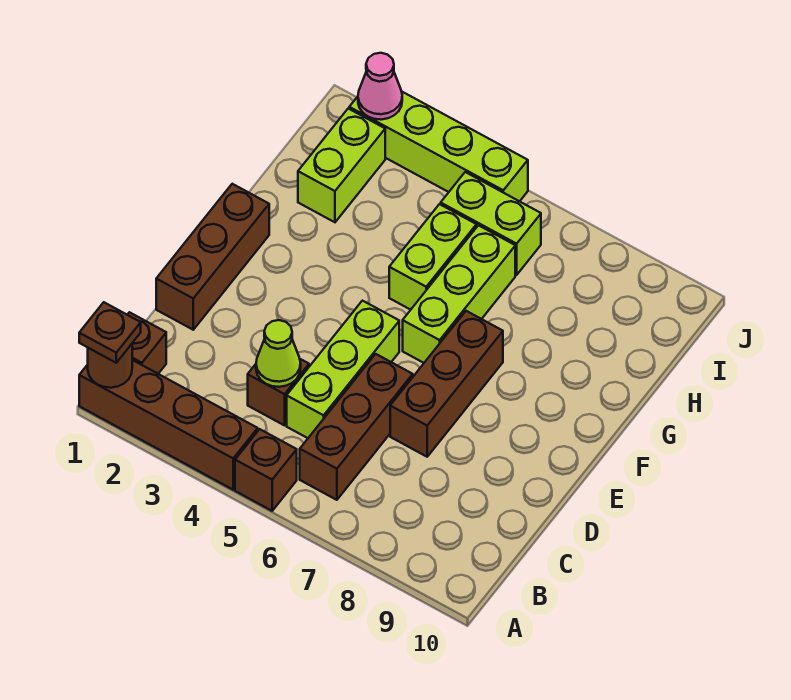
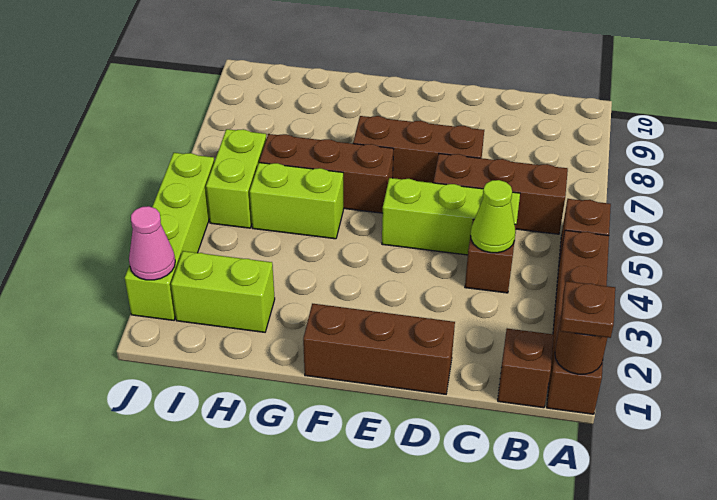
lime brick F6:H6 level 1 -> brown brick F6:H6 level 1

